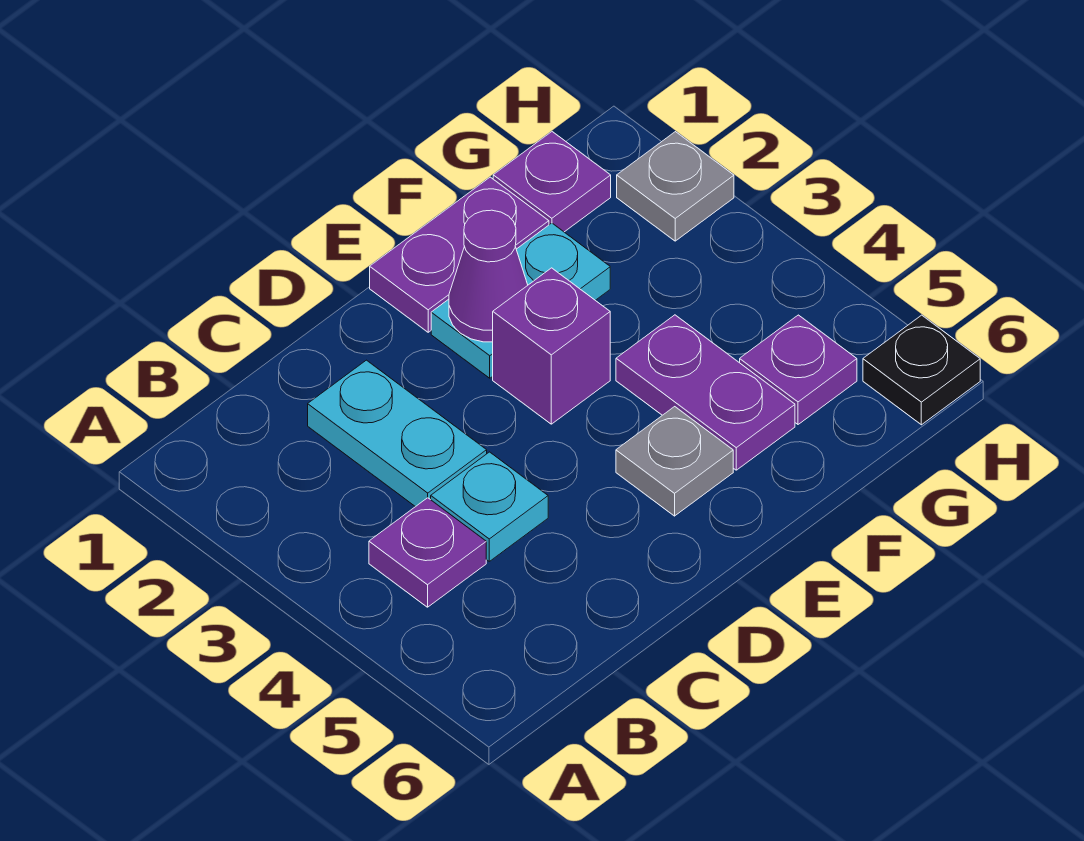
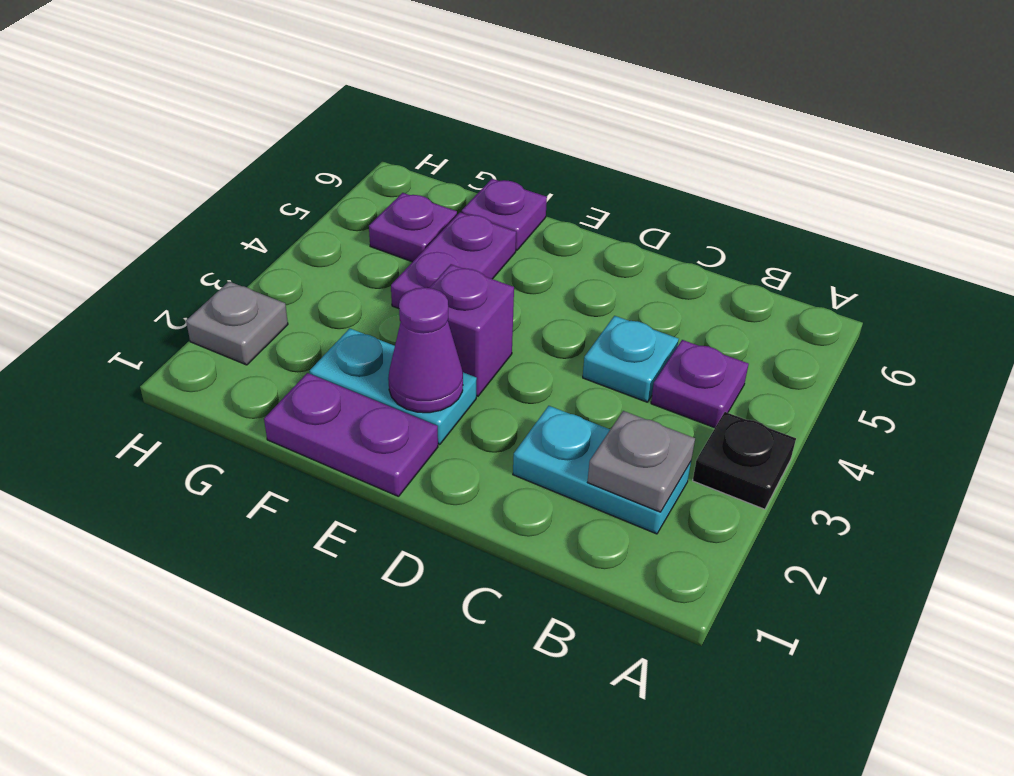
cyan plate C2:C3 level 1 -> cyan plate B2:C2 level 1
grey plate E5 level 1 -> grey plate B2 level 2
purple plate G1 level 1 -> purple plate F6 level 1
black plate H6 level 1 -> black plate A3 level 1

